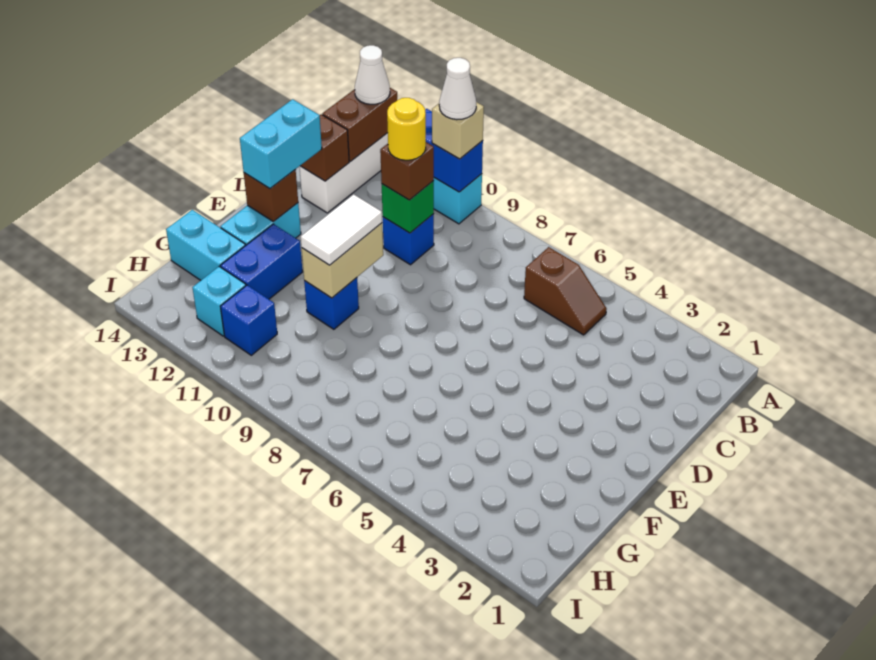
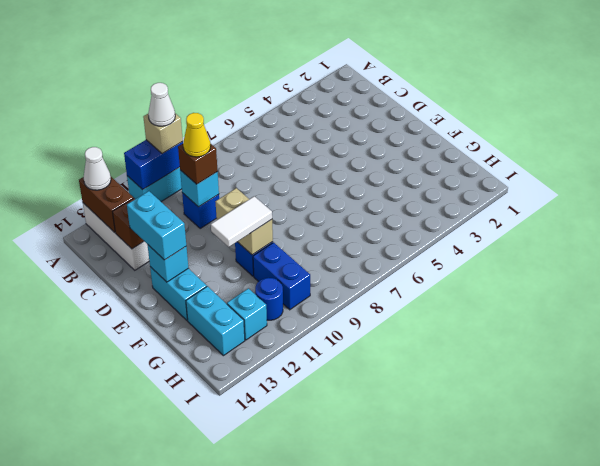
brown slope B5:B6 level 1 top 6 -> none
green brick C10 level 2 -> cyan brick C10 level 2
yellow round brick C10 level 4 -> yellow cone C10 level 4
white tile E10:F10 level 3 -> white tile F10:F11 level 3
brown brick E13 level 2 -> cyan brick E13 level 2
blue brick F12:G12 level 1 -> blue brick G10:H10 level 1
cyan brick G13:G14 level 1 -> cyan brick G13:H13 level 1
blue brick H11 level 1 -> blue round brick H11 level 1

